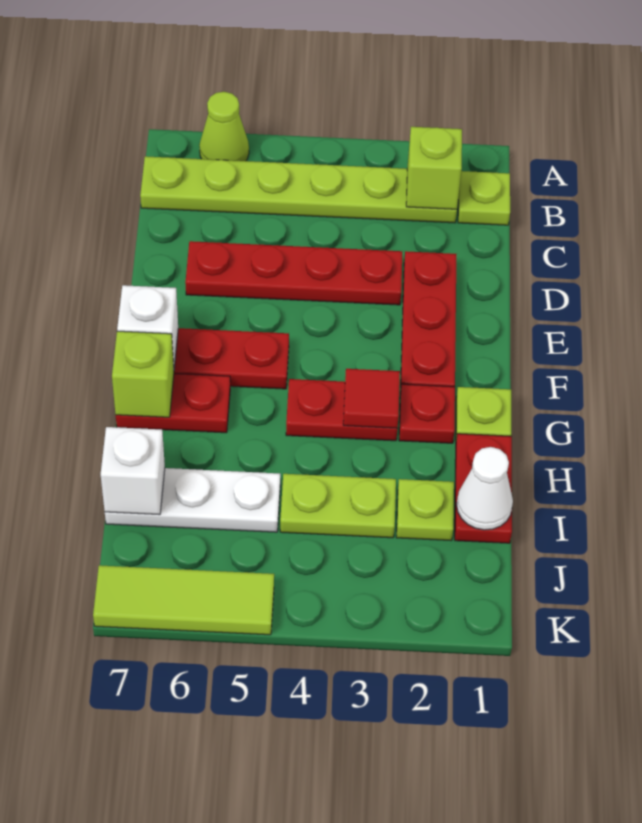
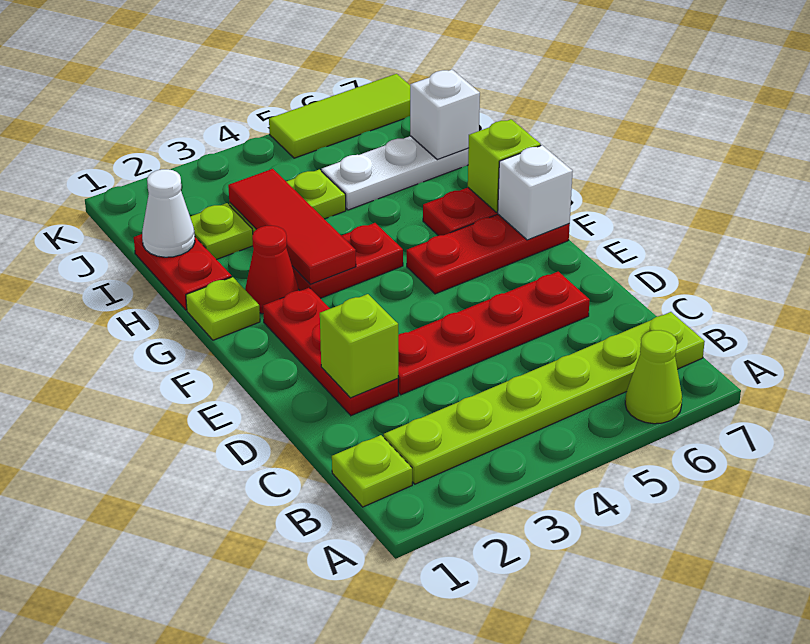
lime brick B2 level 2 -> lime brick D2 level 2
red plate G2 level 1 -> red cone G2 level 1
red tile G3 level 2 -> red tile G3:I3 level 2

